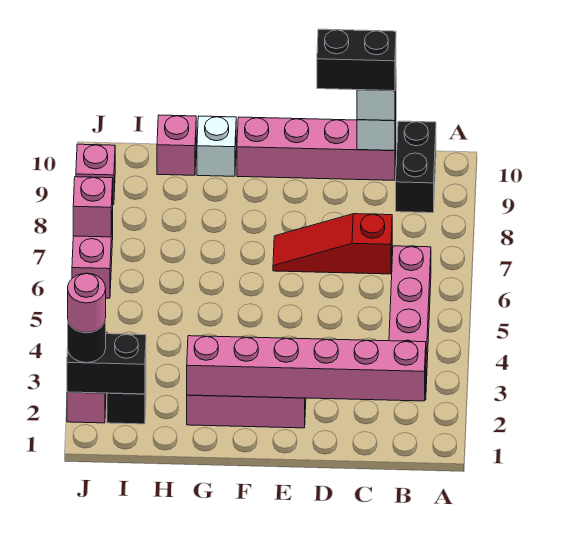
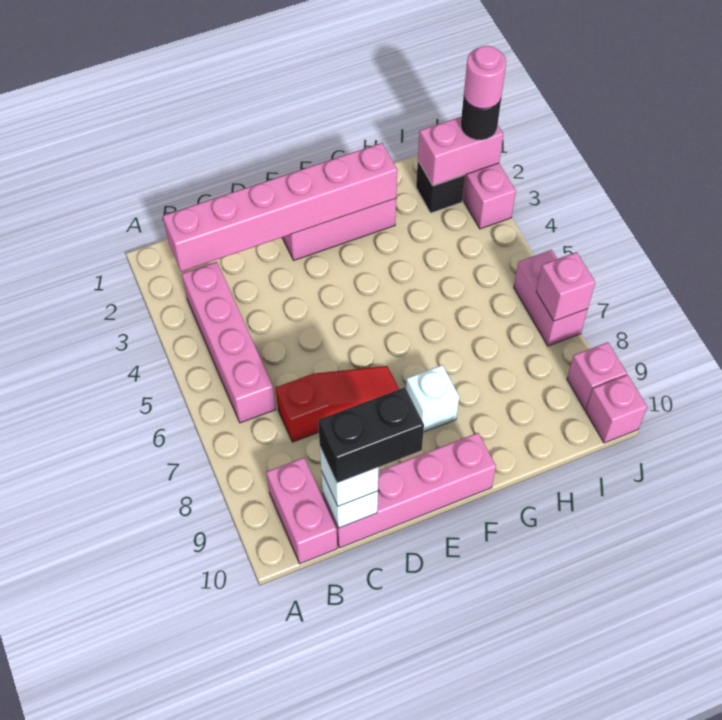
black brick B9:B10 level 1 -> pink brick B9:B10 level 1
white brick G10 level 1 -> white brick F8 level 1
pink brick H10 level 1 -> pink brick J10 level 1
black brick I2:J2 level 2 -> pink brick I2:J2 level 2

